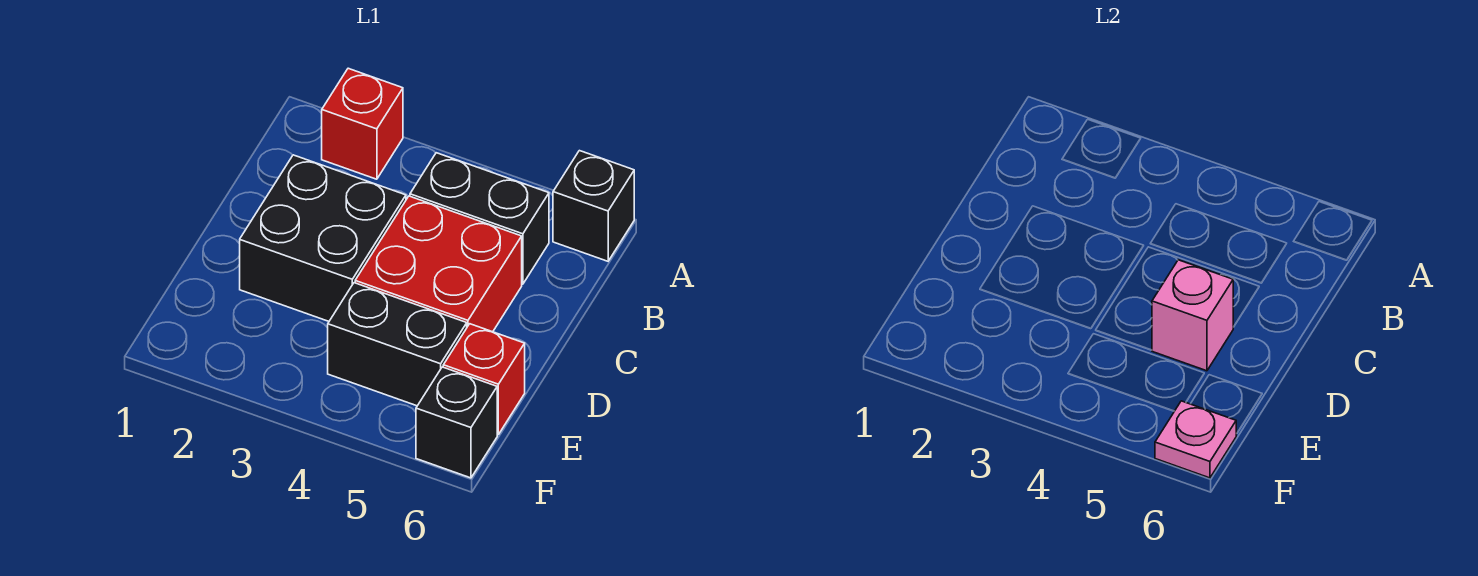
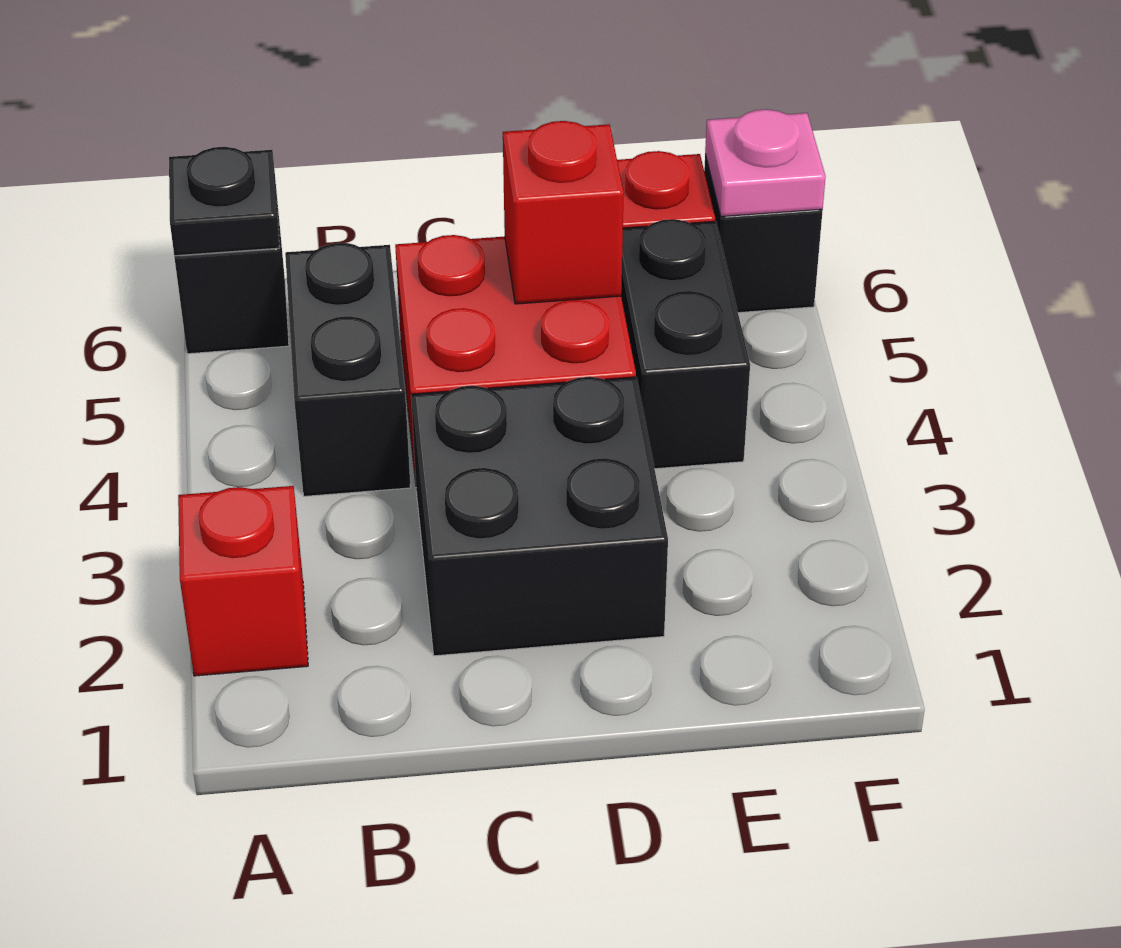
none -> black plate A6 level 2
pink brick D5 level 2 -> red brick D5 level 2

